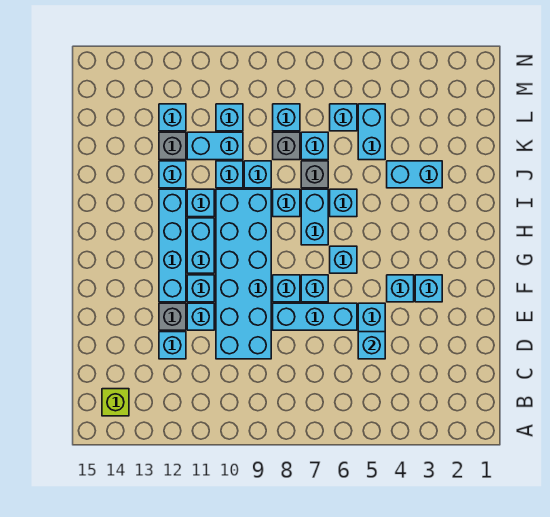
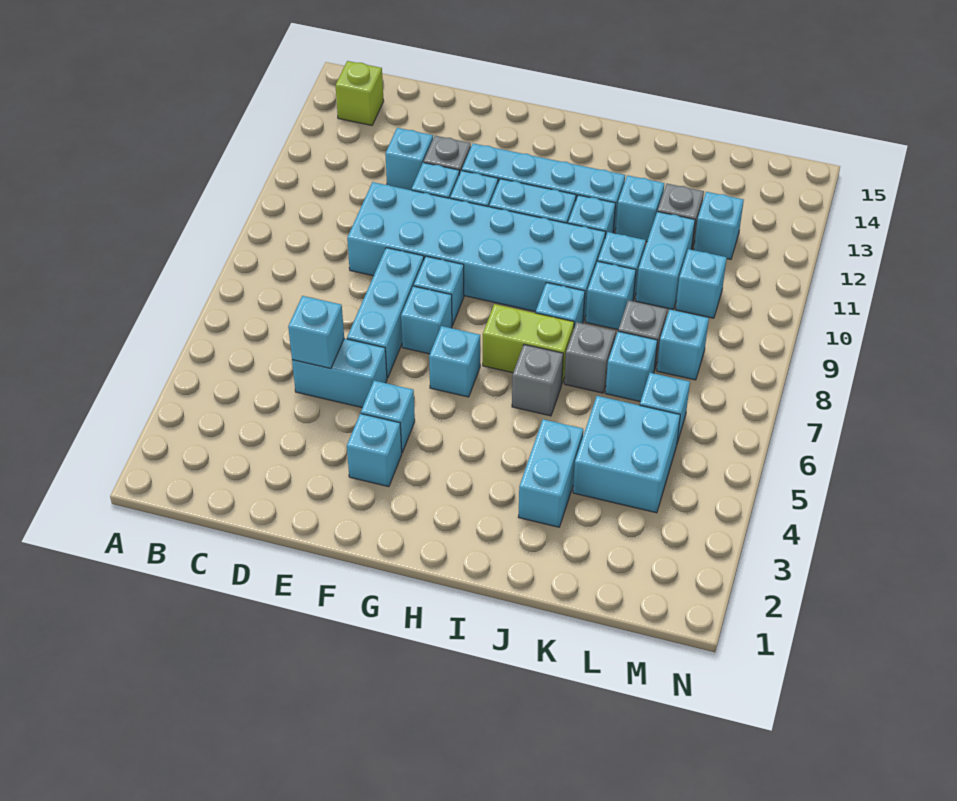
cyan brick H7:I7 level 1 -> lime brick H7:I7 level 1
cyan brick I6 level 1 -> grey brick I6 level 1
cyan brick K5:L5 level 1 -> cyan brick K4:L5 level 1

